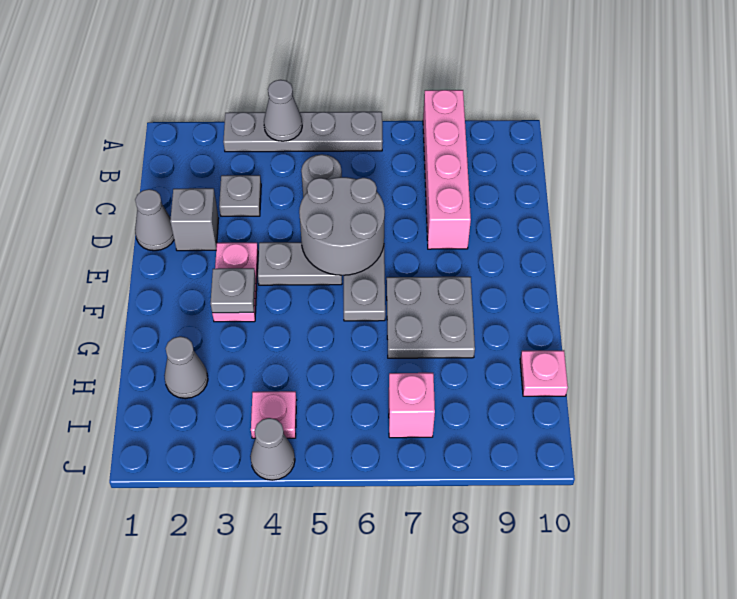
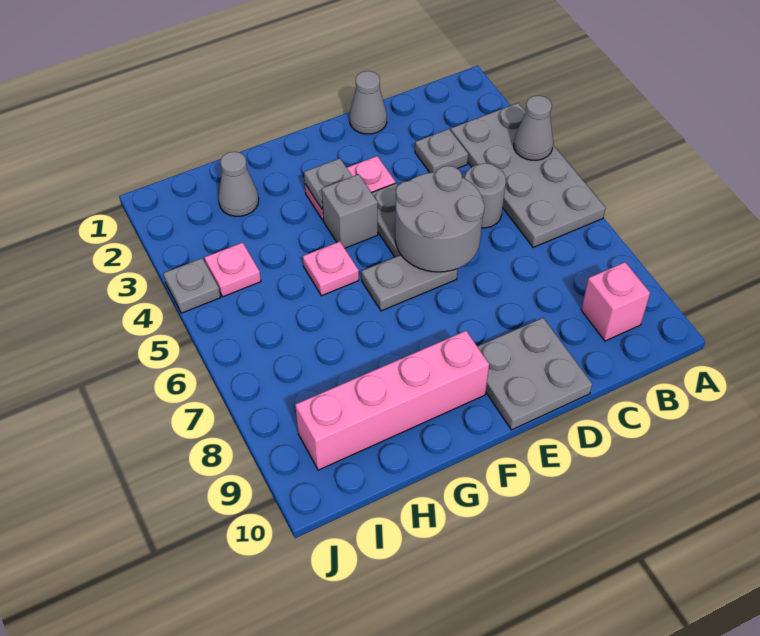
grey plate A3:A6 level 1 -> grey plate A3:B6 level 1
pink brick A8:D8 level 1 -> pink brick F9:I9 level 1
grey brick D2 level 1 -> grey brick F4 level 1
grey plate F7:G8 level 1 -> grey plate D9:E10 level 1
pink plate H10 level 1 -> pink plate G5 level 1
pink brick I7 level 1 -> pink brick B9 level 1
grey cone J4 level 1 -> grey plate J4 level 1

